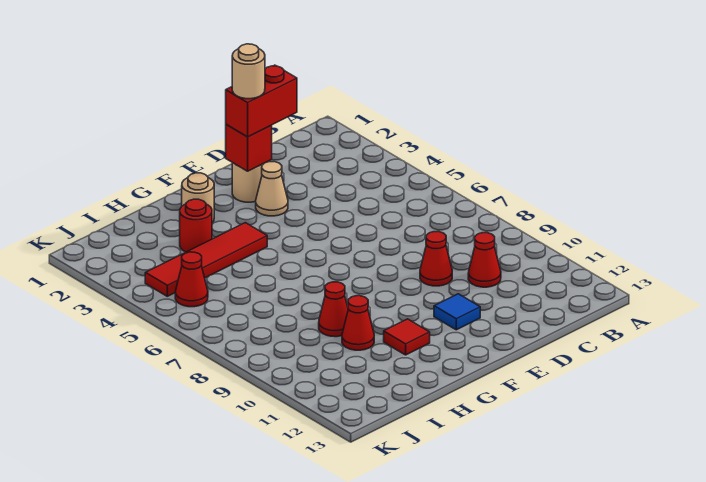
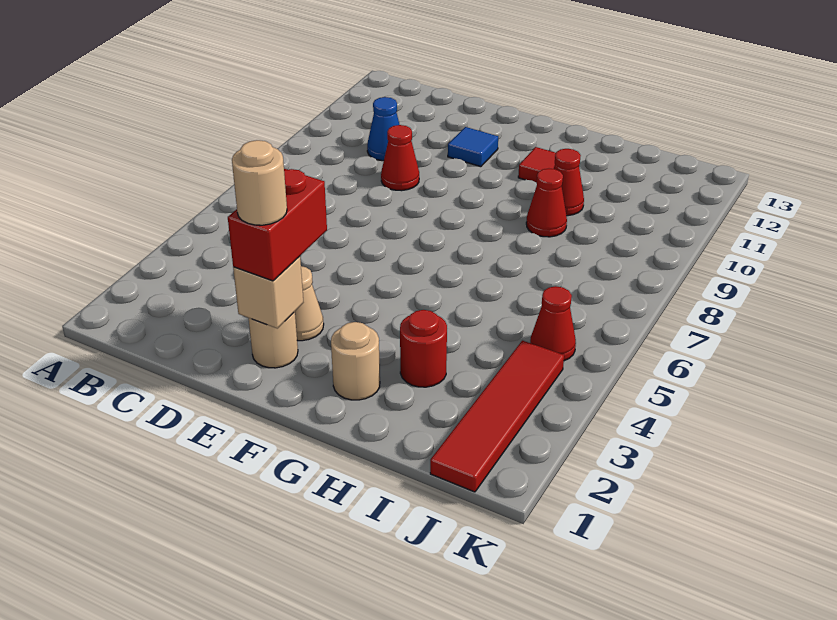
red cone C10 level 1 -> blue cone C10 level 1
red brick D2:E2 level 3 -> red brick E2:E3 level 3
red brick E2 level 2 -> tan brick E2 level 2
red tile G4:J4 level 1 -> red tile J1:J4 level 1

